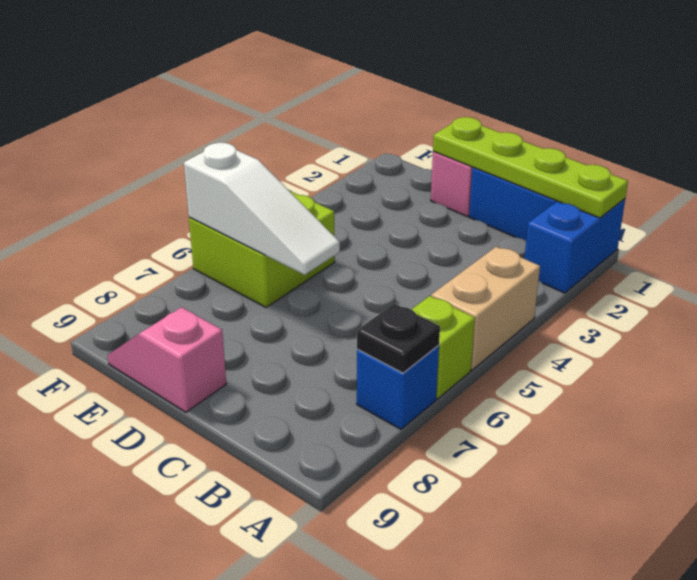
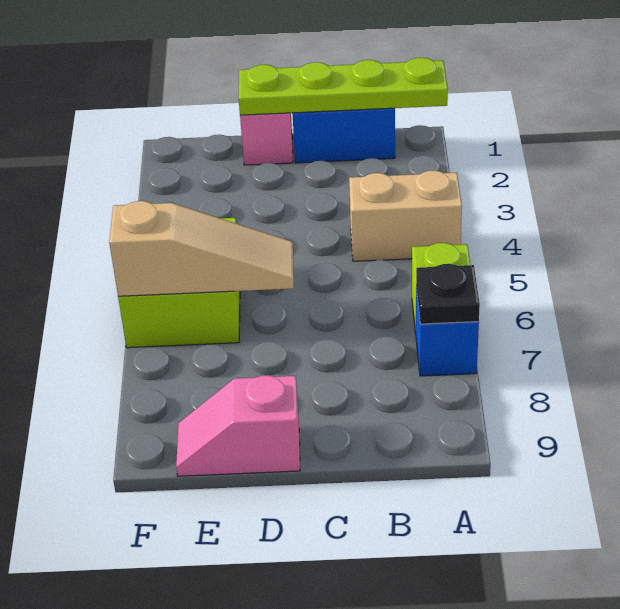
blue brick A1:A2 level 1 -> none
tan brick A4:A5 level 1 -> tan brick A4:B4 level 1
white slope D6:F6 level 2 top F -> tan slope D6:F6 level 2 top F

